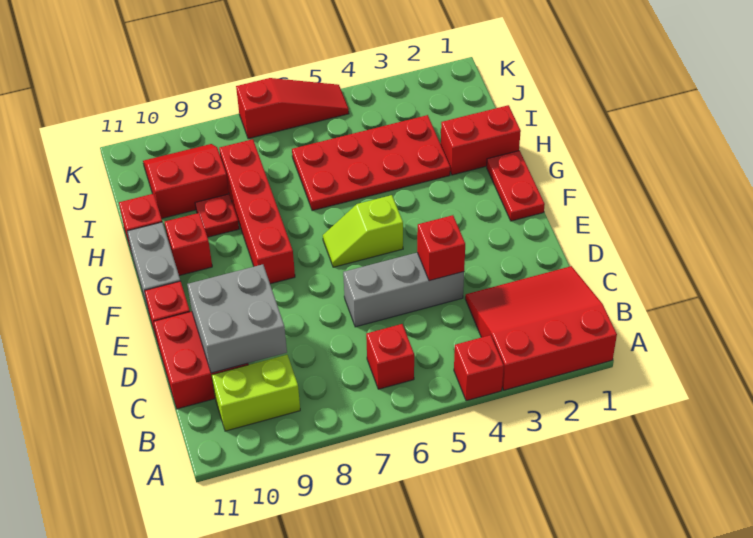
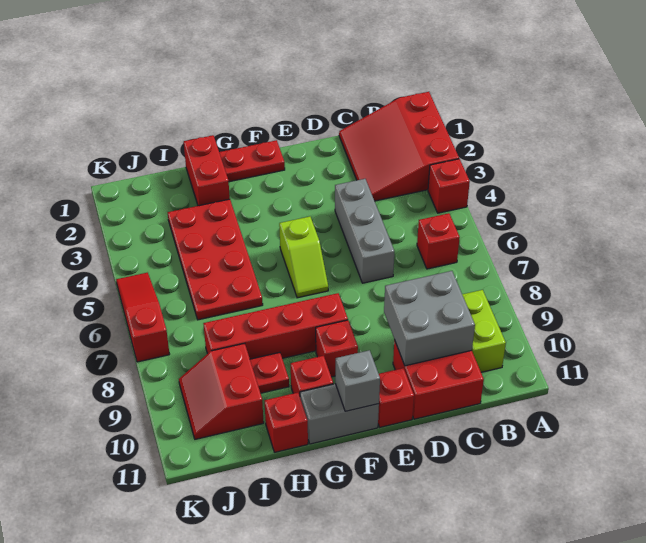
red brick D4 level 2 -> red brick F9 level 1
none -> grey brick F11 level 2

